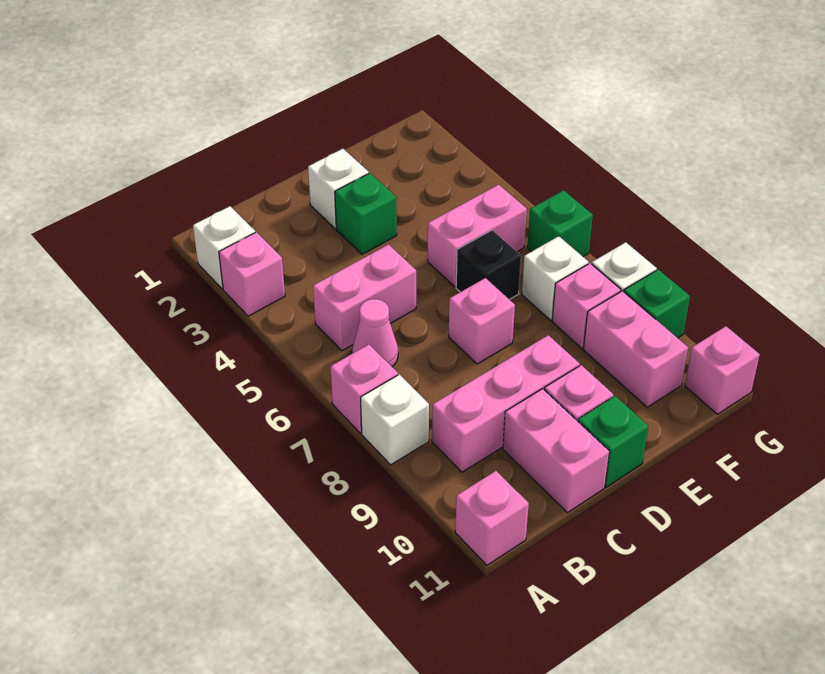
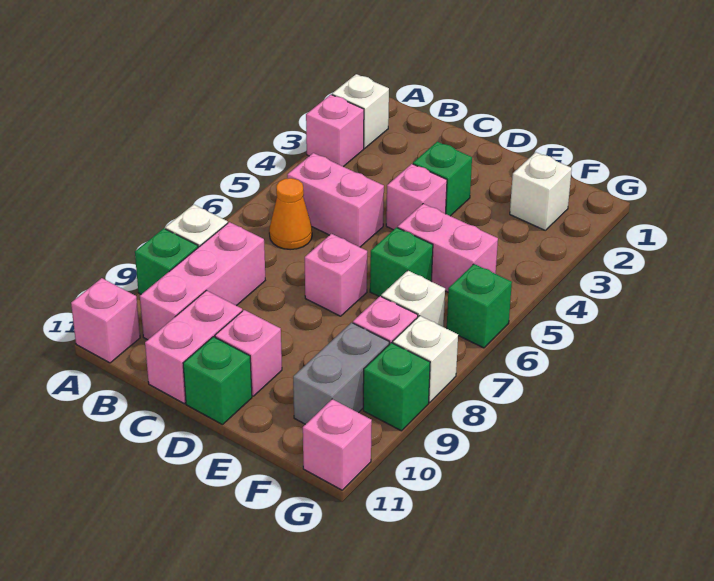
pink brick A7 level 1 -> pink brick D4 level 1
none -> green brick A9 level 1
pink cone B6 level 1 -> orange cone B6 level 1
pink brick B9:D9 level 1 -> pink brick B8:B10 level 1
white brick D2 level 1 -> white brick F2 level 1
black brick E6 level 1 -> green brick E6 level 1
pink brick F9:F10 level 1 -> grey brick F9:F10 level 1

